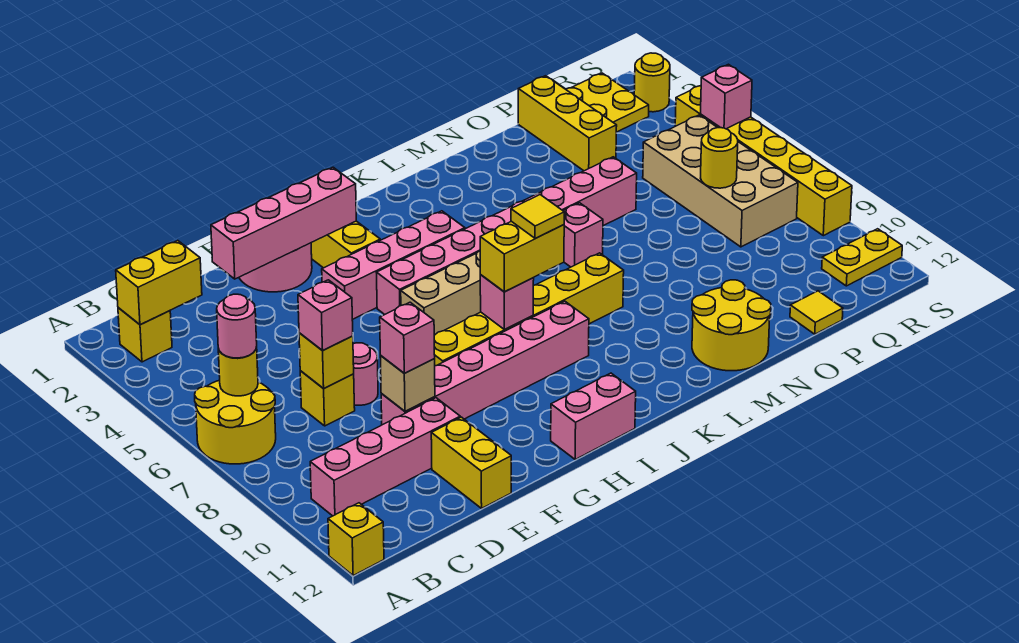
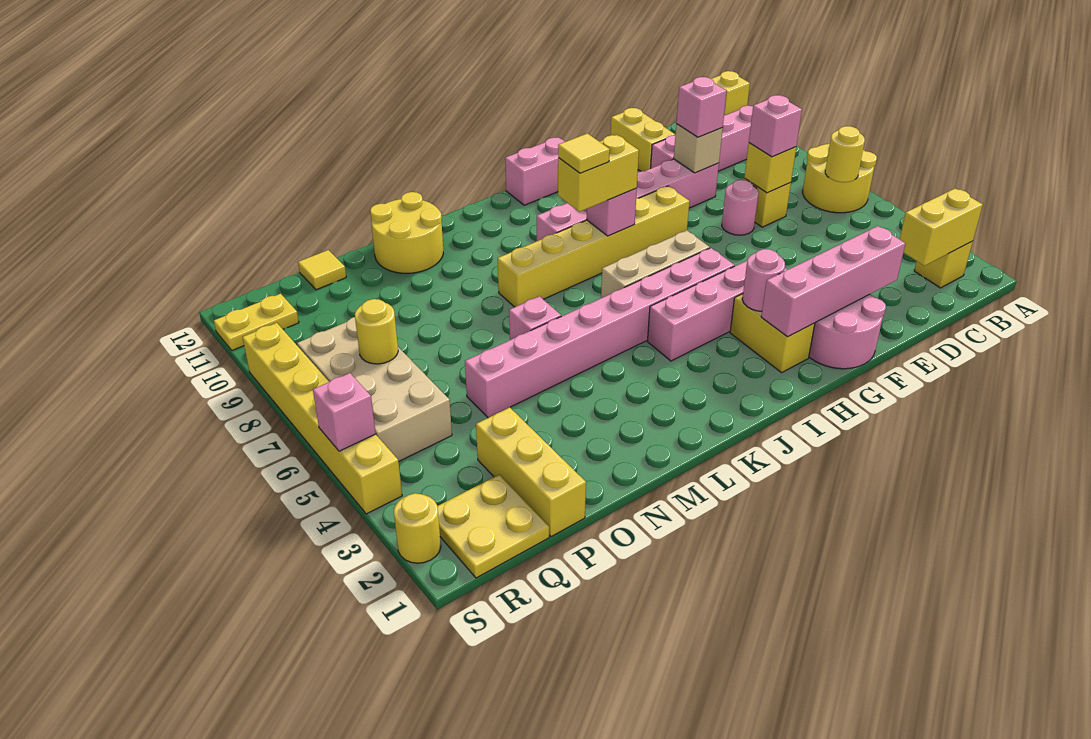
pink round brick B6 level 3 -> pink round brick H3 level 2

